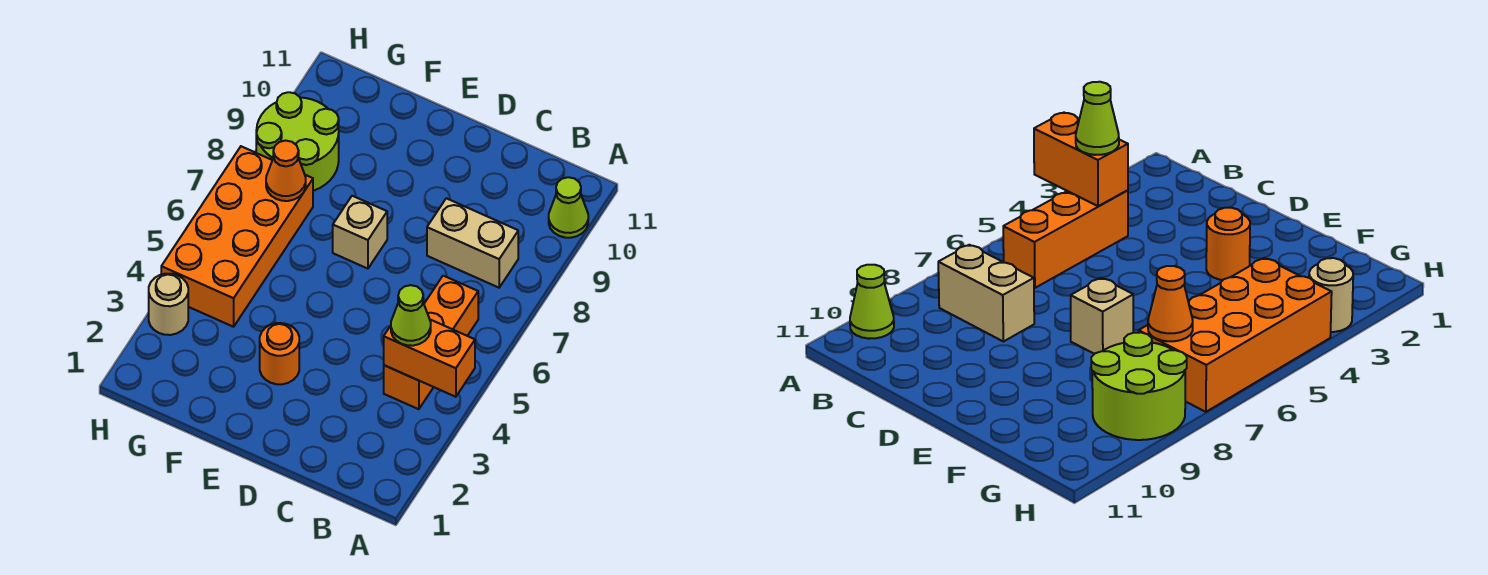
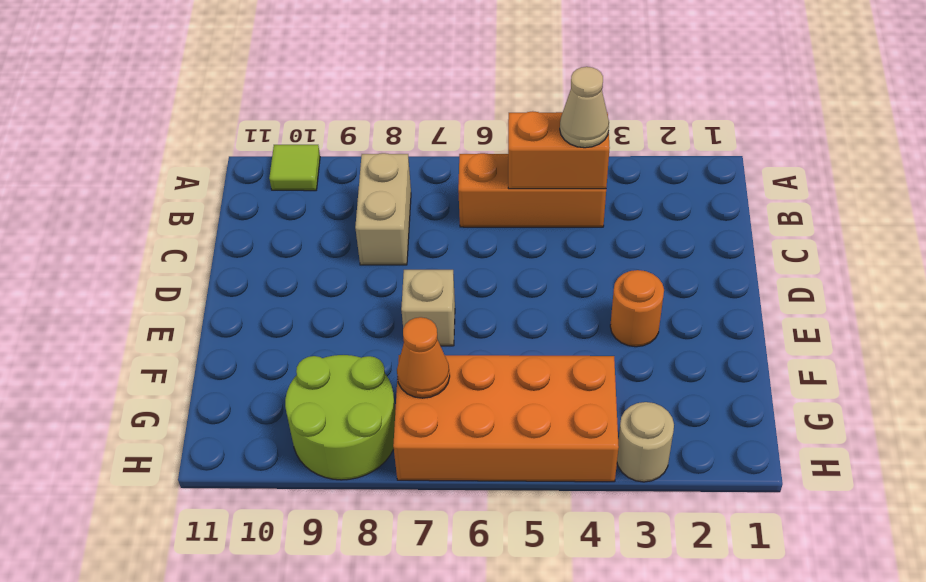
orange brick A4:B4 level 2 -> orange brick B4:B5 level 2
lime cone A10 level 1 -> lime tile A10 level 1
lime cone B4 level 3 -> tan cone B4 level 3

